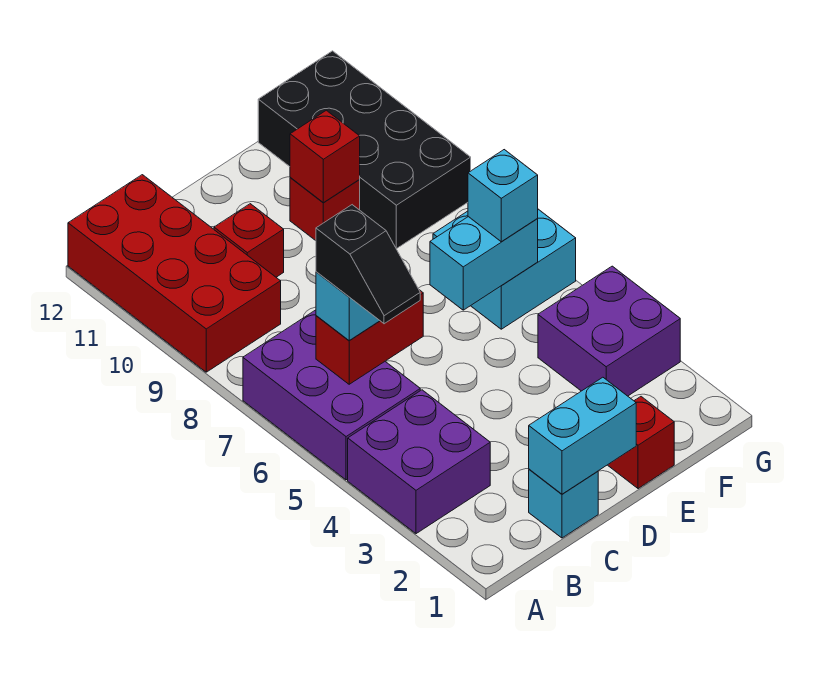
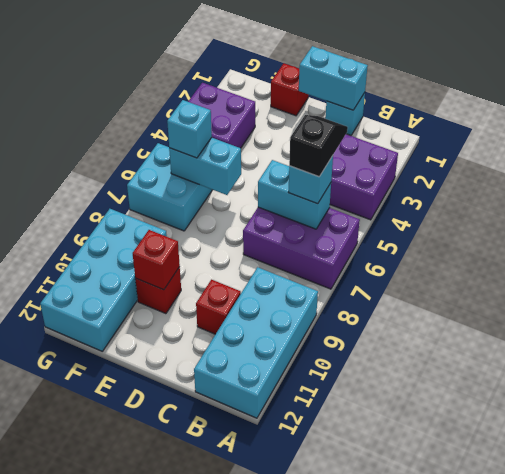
purple brick A5:B7 level 1 -> purple brick A6:C7 level 1
red brick A9:B12 level 1 -> cyan brick A9:B12 level 1
red brick B6:C6 level 2 -> cyan brick B6:C6 level 2
black brick F9:G12 level 1 -> cyan brick F9:G12 level 1

